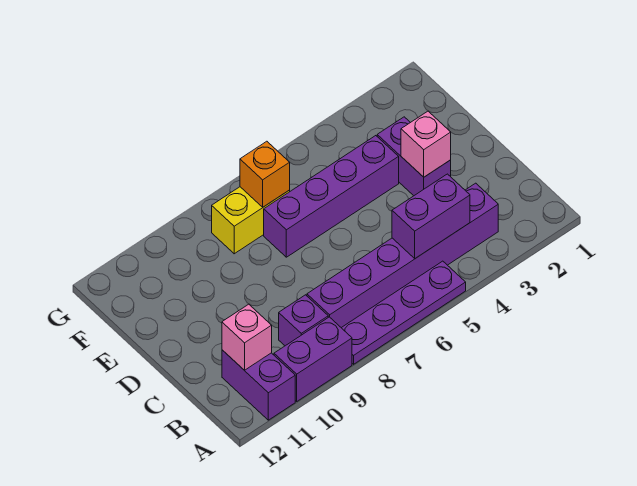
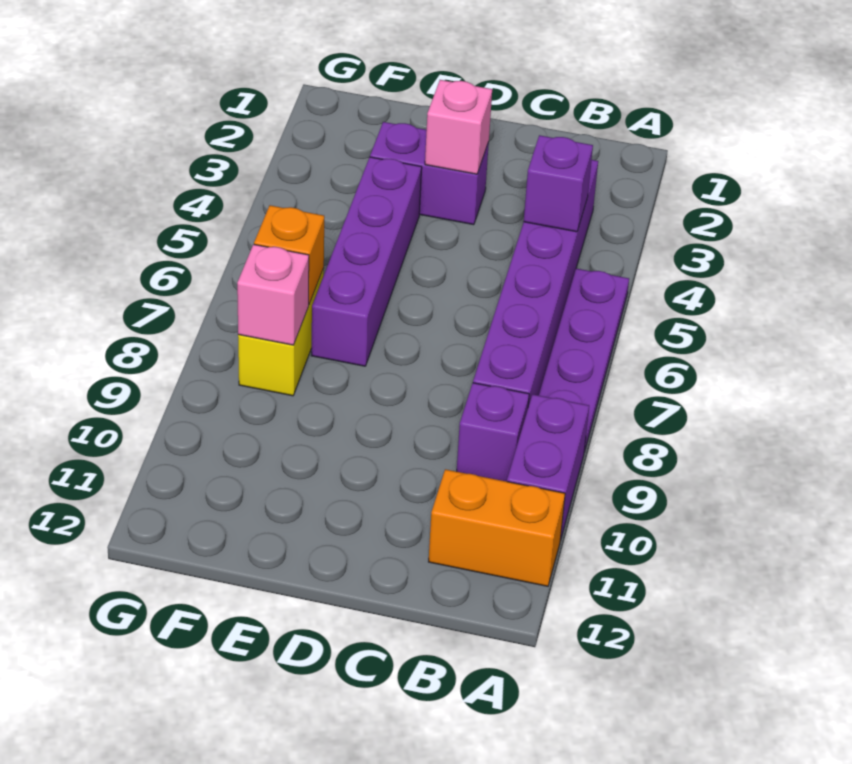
purple brick A11:B11 level 1 -> orange brick A11:B11 level 1
purple brick B4:B5 level 2 -> purple brick B4 level 2
pink brick B11 level 2 -> pink brick F8 level 2

